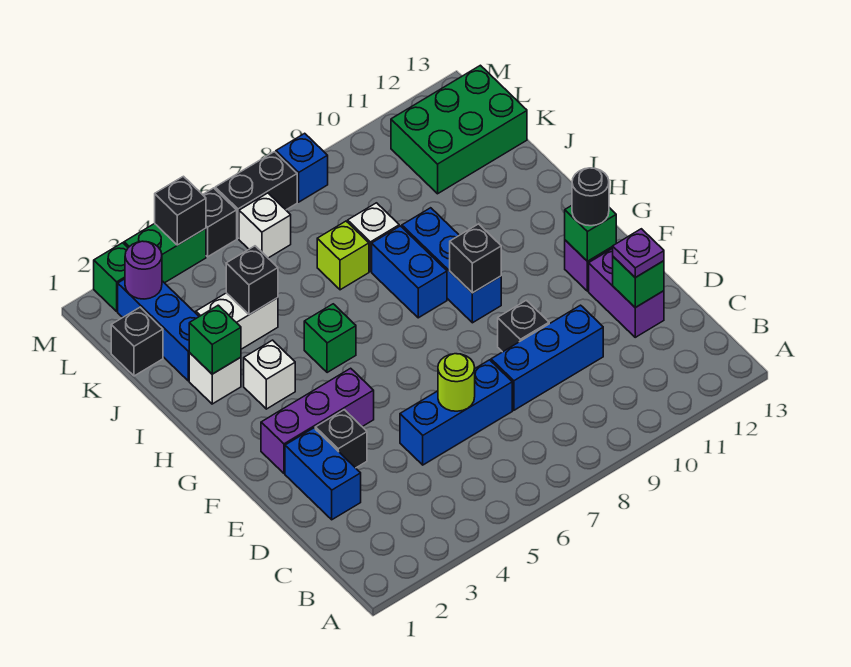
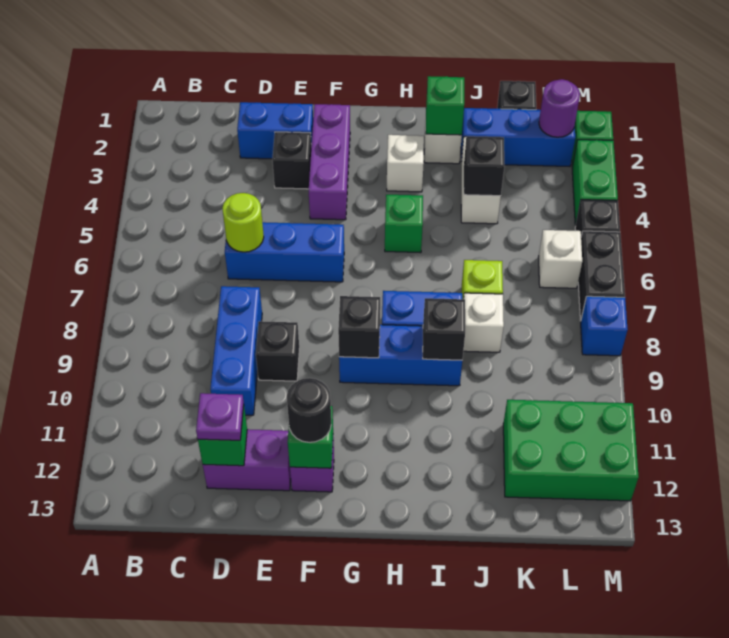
blue brick D5:D7 level 1 -> blue brick D6:F6 level 1
green brick K11:L13 level 1 -> green brick K11:M12 level 1
black brick M4 level 2 -> black brick I9 level 2

